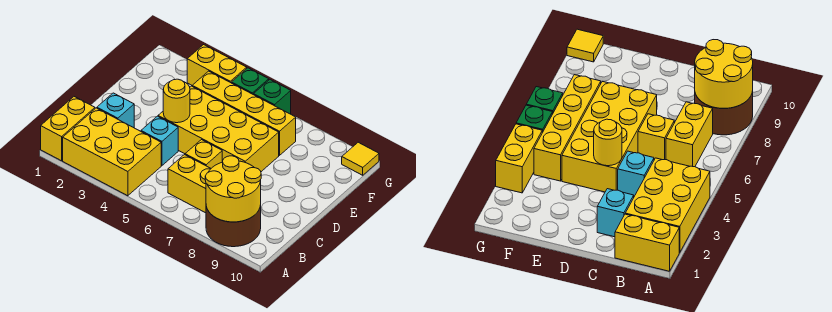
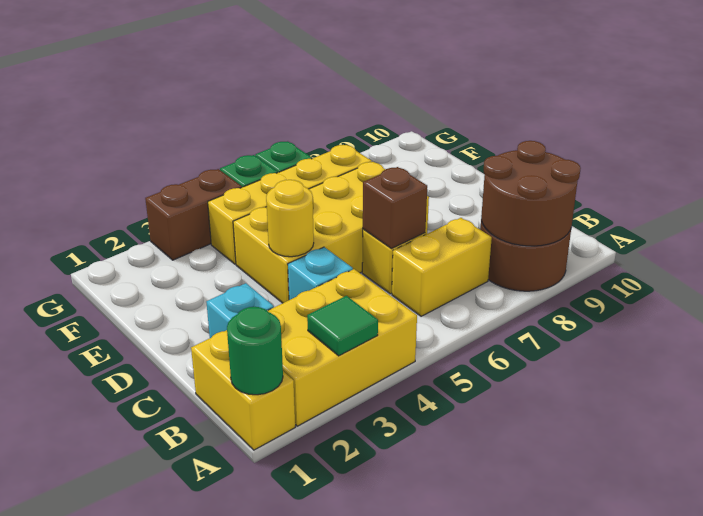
none -> green round brick A1 level 2
none -> green tile A3 level 2
yellow round brick A8:B9 level 2 -> brown round brick A8:B9 level 2
none -> brown brick C6 level 2
yellow brick G3:G4 level 1 -> brown brick G3:G4 level 1
yellow tile G10 level 1 -> none

